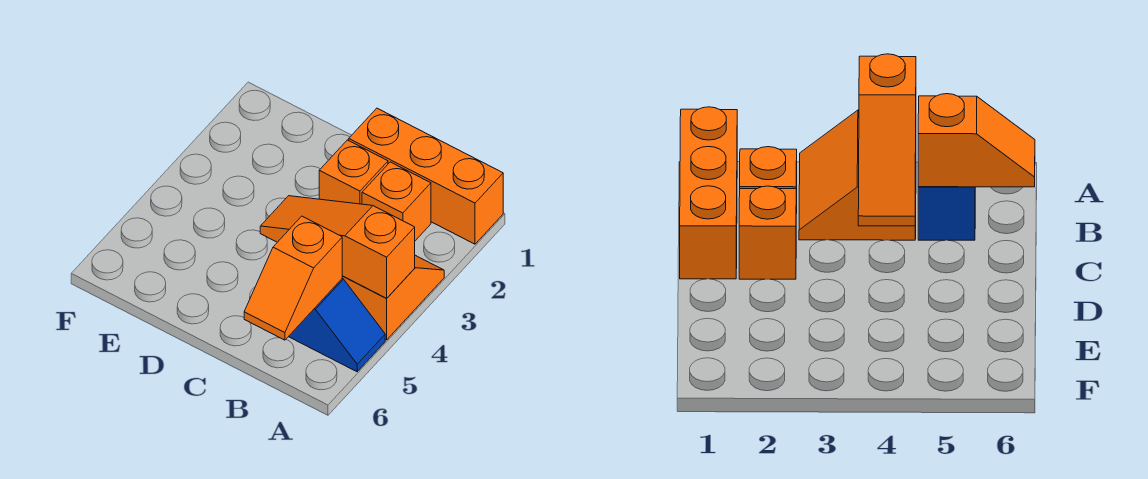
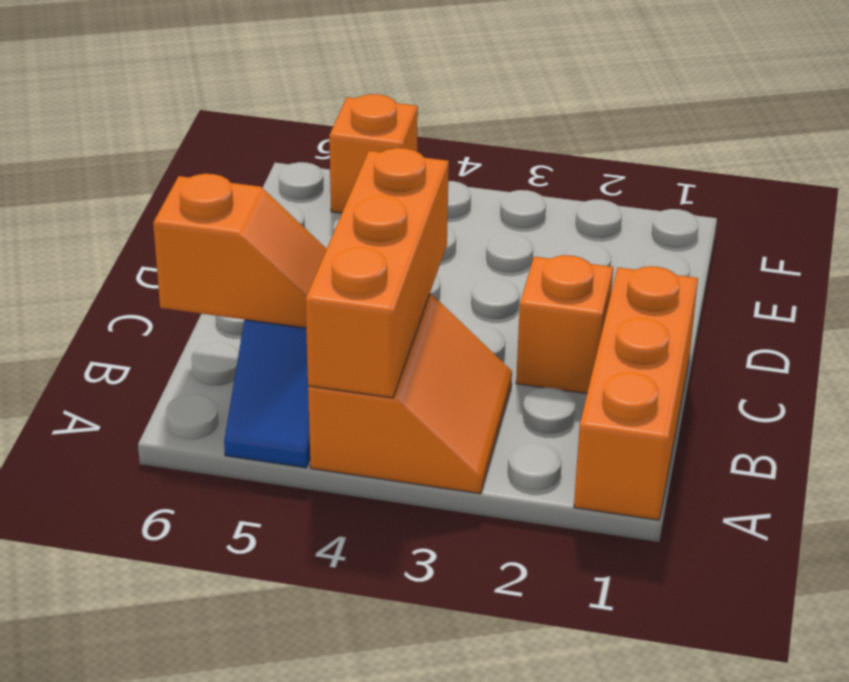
orange slope A4:C4 level 2 top A -> orange brick A4:C4 level 2
orange brick B2 level 1 -> orange brick F5 level 1
orange slope B5:B6 level 2 top 5 -> orange slope B5:B6 level 2 top 6

